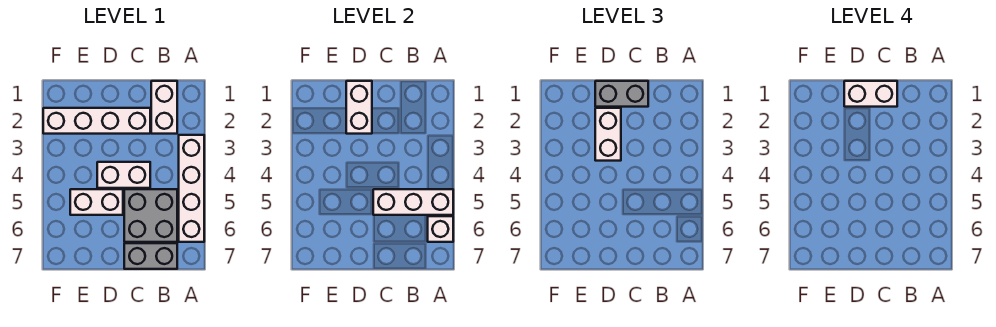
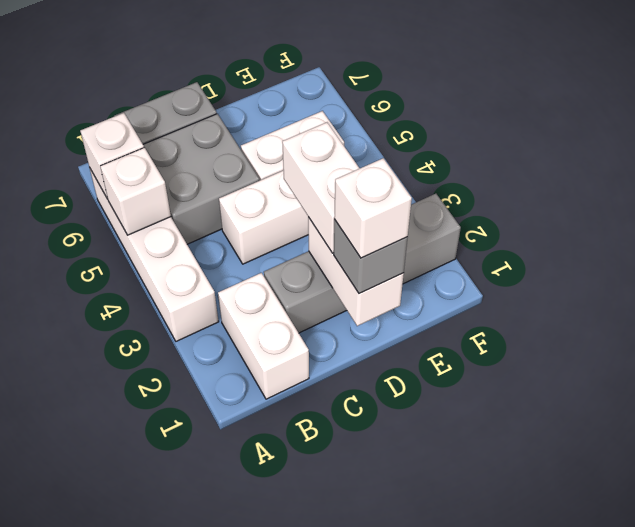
white brick A5:C5 level 2 -> white brick A5 level 2
grey brick C1:D1 level 3 -> grey brick D1 level 3
white brick C1:D1 level 4 -> white brick D1 level 4
white brick C2:F2 level 1 -> grey brick C2:F2 level 1

